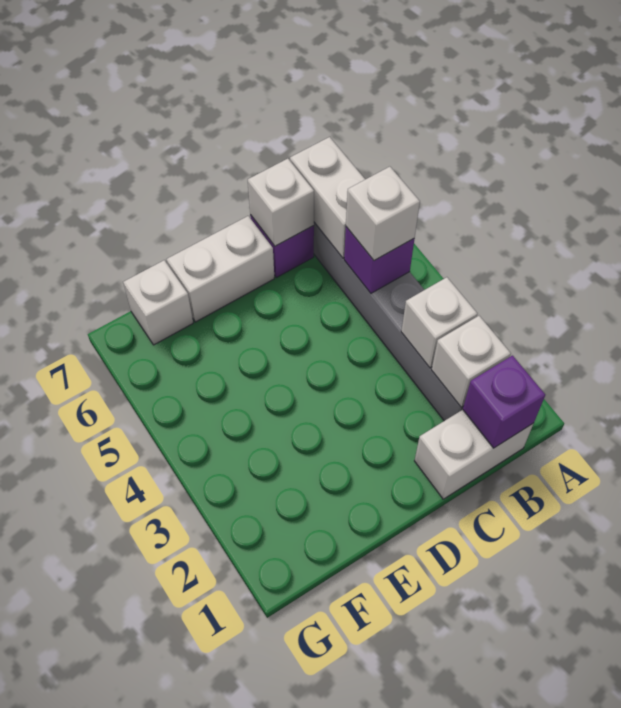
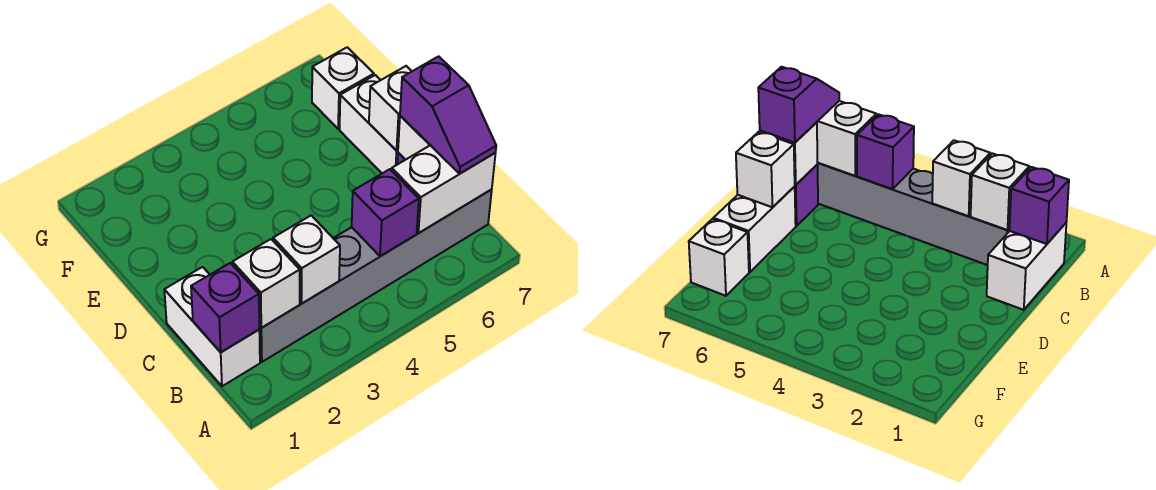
white brick B5 level 3 -> white brick D7 level 2
none -> purple slope B7:C7 level 3 top C

